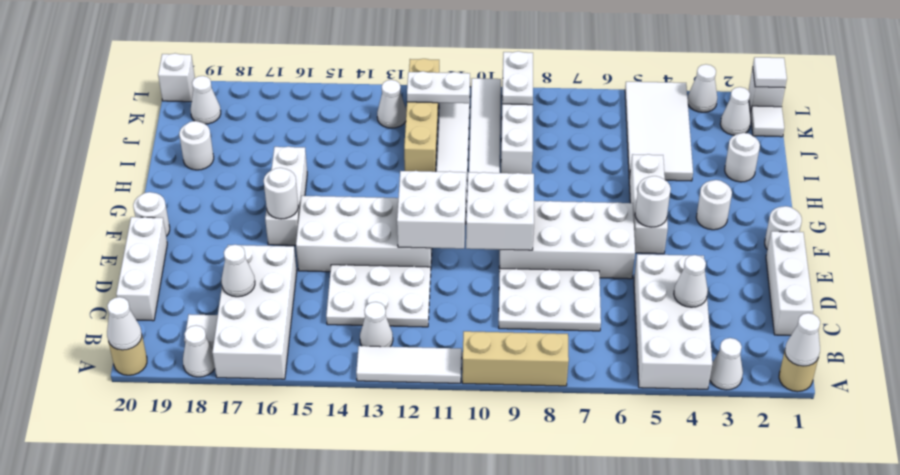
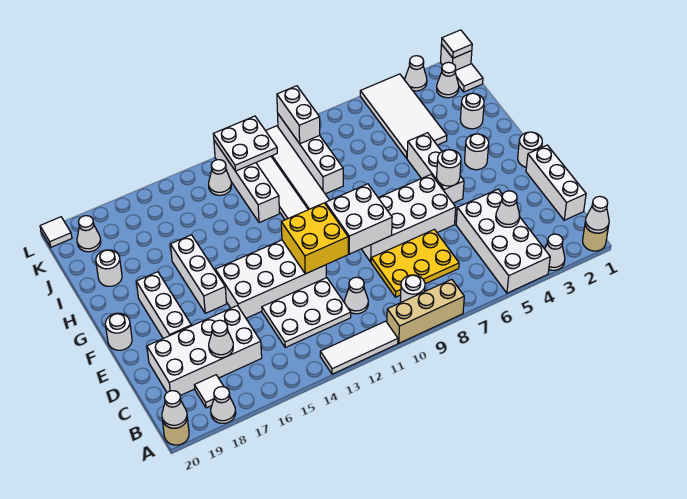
white brick A16:D17 level 1 -> white brick C16:D19 level 1
white cone B13 level 1 -> white cone C11 level 1
white plate C7:D9 level 1 -> yellow plate C7:D9 level 1
white brick C20:E20 level 1 -> white brick E18:G18 level 1
white brick E11:F12 level 2 -> yellow brick E11:F12 level 2
white round brick F16 level 2 -> white round brick B9 level 1
tan brick I12:L12 level 1 -> white brick I12:L12 level 1
white plate K9:L9 level 2 -> white brick K9:L9 level 2
white plate K11:K12 level 2 -> white plate K11:L12 level 2
white brick L20 level 1 -> white tile L20 level 1

